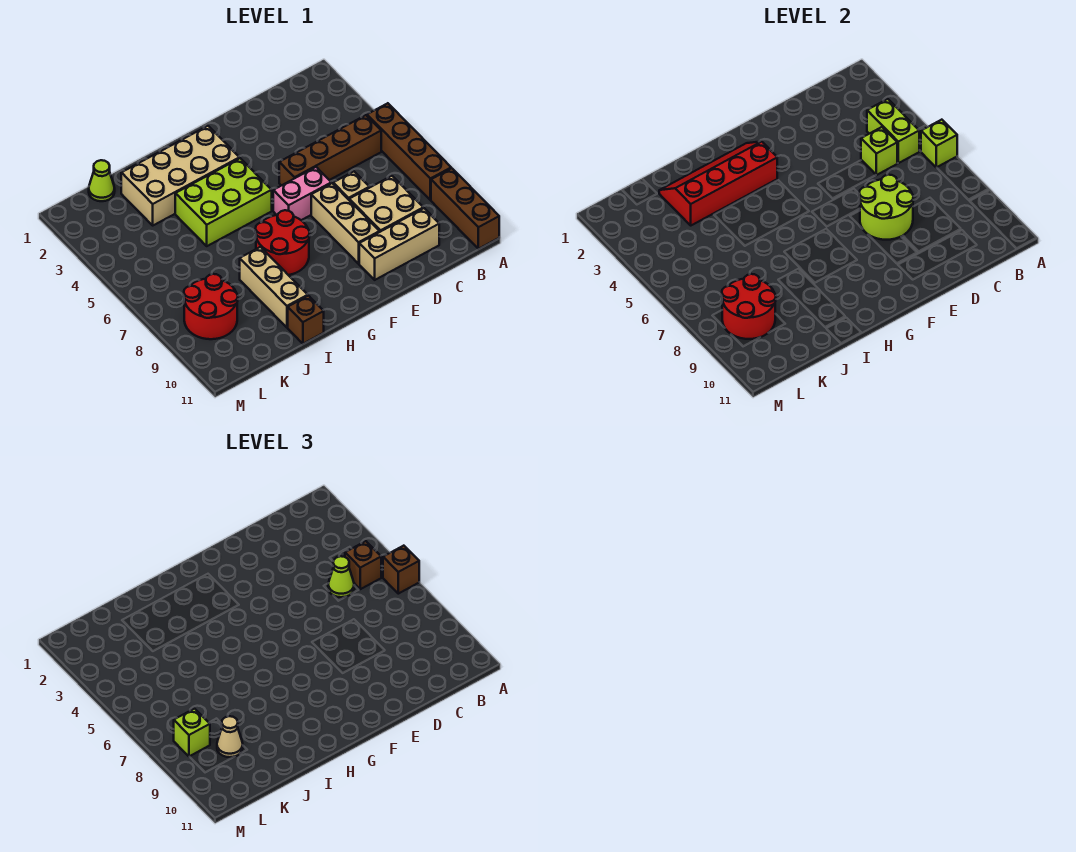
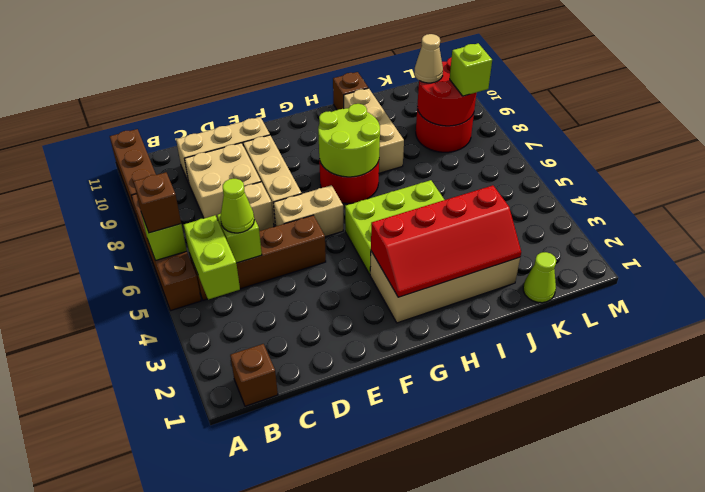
brown brick B5 level 3 -> brown brick B1 level 1
lime round brick D7:E8 level 2 -> lime round brick G7:H8 level 2
pink brick E6:F6 level 1 -> tan brick E6:F6 level 1

